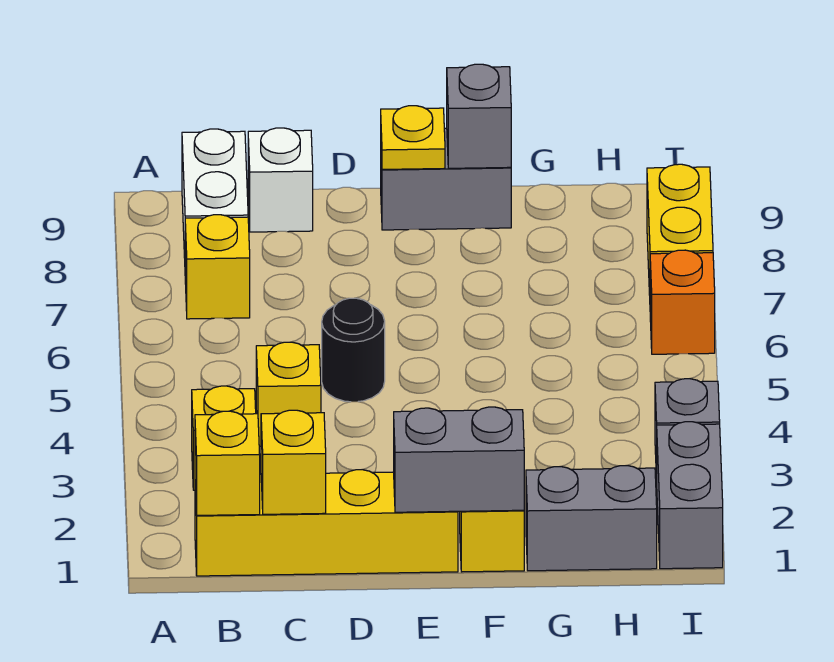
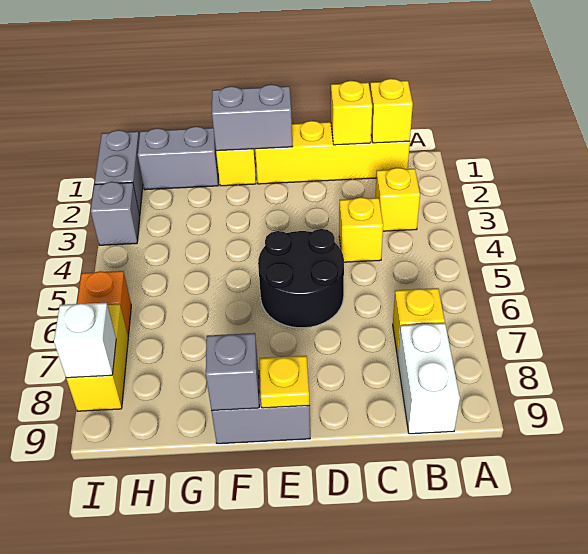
white brick C9 level 1 -> white brick I8 level 2
black round brick D5 level 1 -> black round brick D5:E6 level 1

